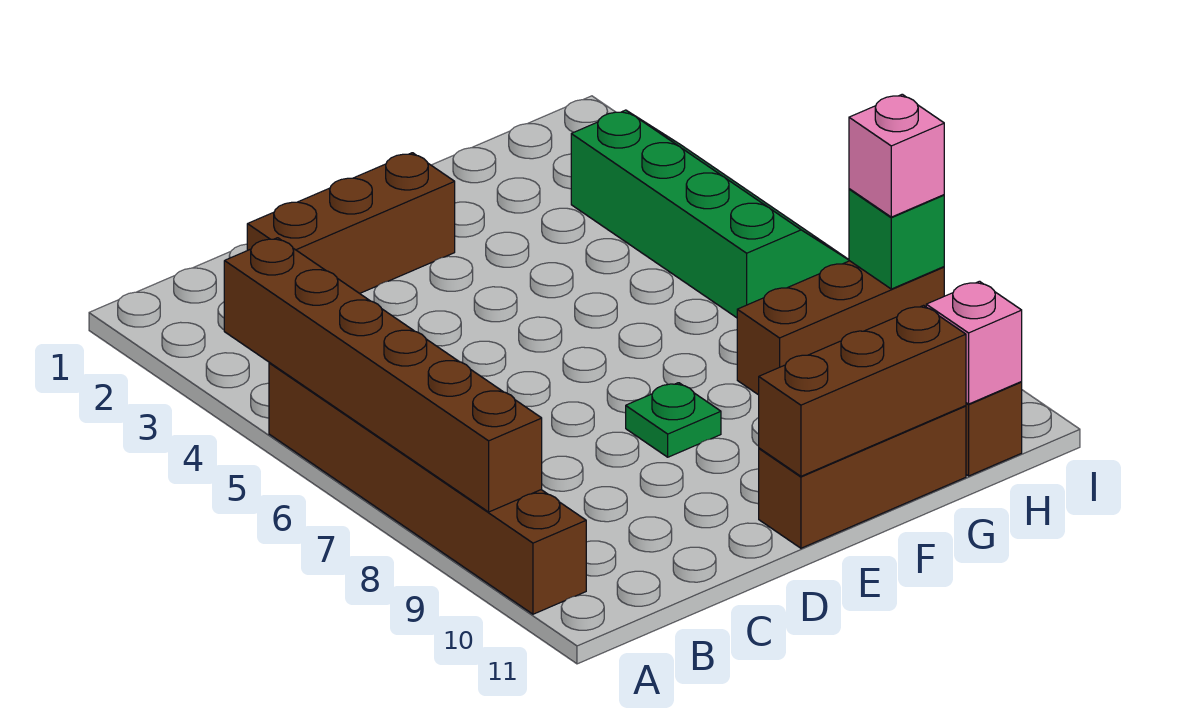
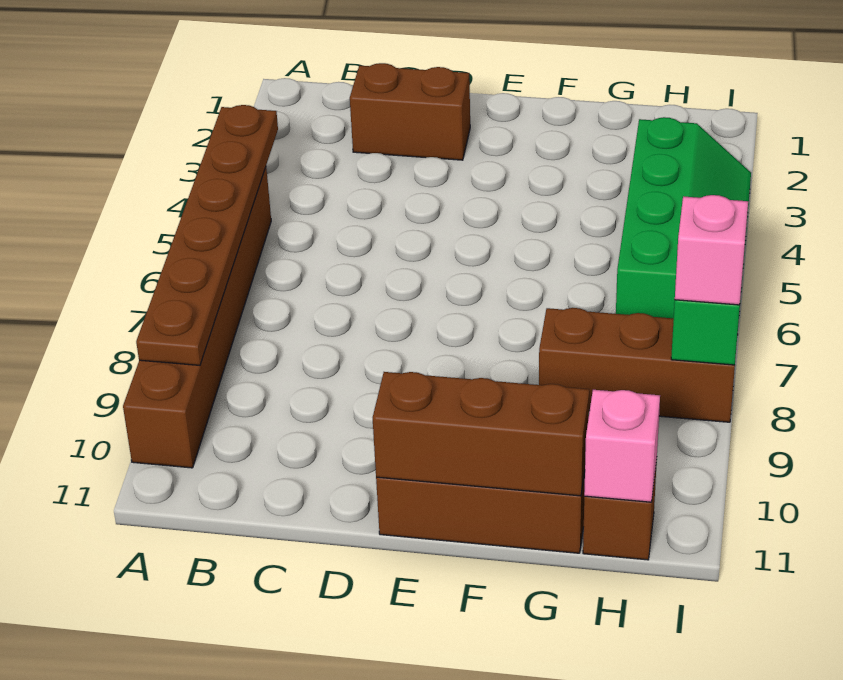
brown brick A4:A9 level 2 -> brown plate A4:A9 level 2
brown brick C2:E2 level 1 -> brown brick C2:D2 level 1
green plate E8 level 1 -> none

